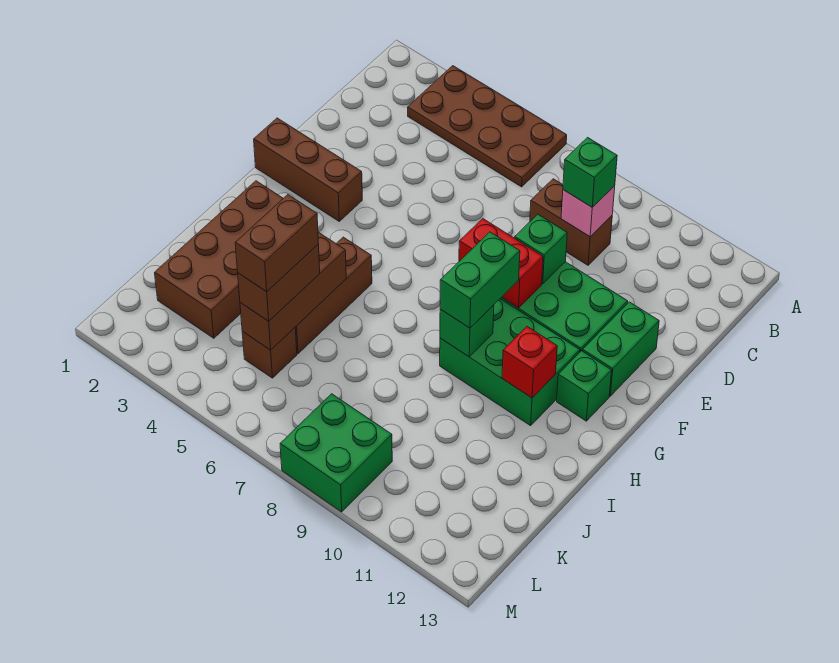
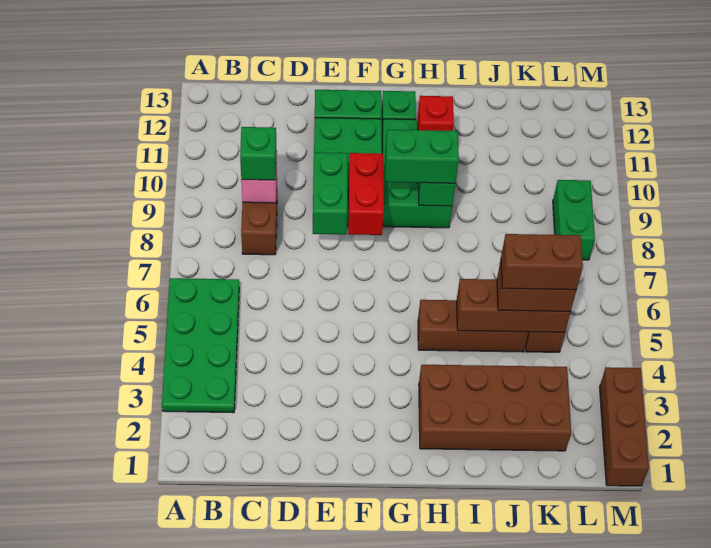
brown plate A3:B6 level 1 -> green plate A3:B6 level 1
green brick E9 level 2 -> green brick E8:E9 level 2
brown brick F1:F3 level 1 -> brown brick M1:M3 level 1
green brick L8:M9 level 1 -> green brick L8:L9 level 1

